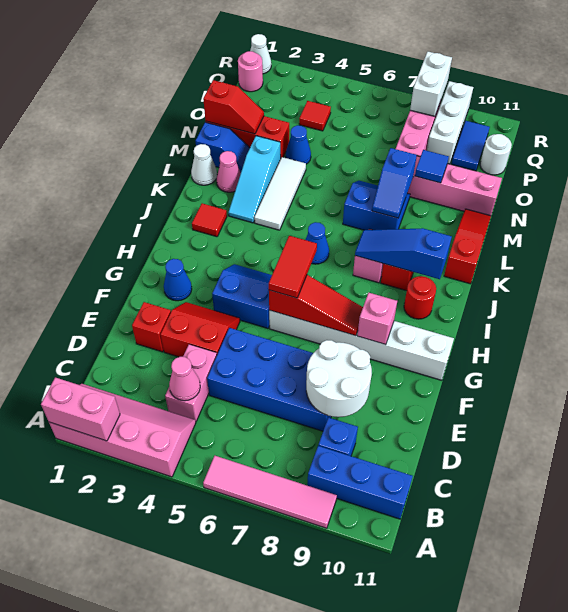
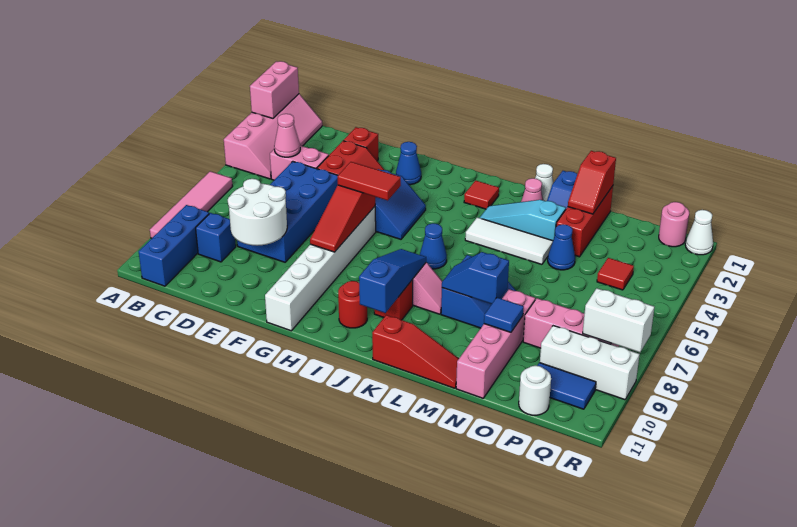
pink brick G9 level 2 -> none

